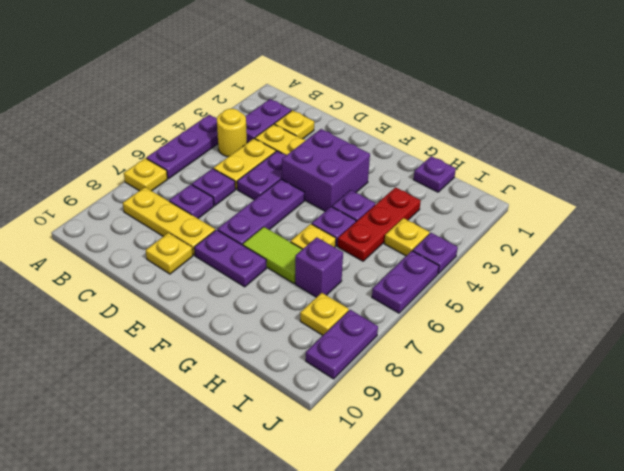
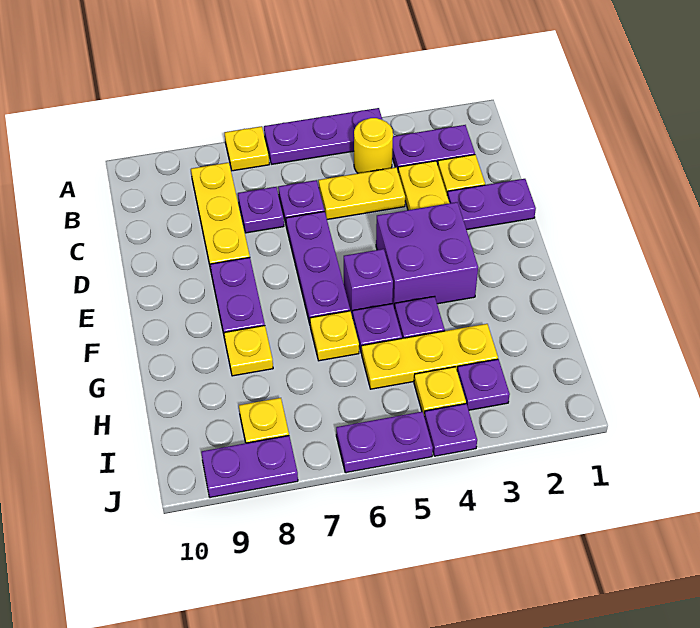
purple plate D4:D5 level 1 -> purple plate D1:D2 level 1
yellow plate D9 level 1 -> yellow plate G8 level 1
purple plate E5:E7 level 1 -> purple plate D6:F6 level 1
lime tile F7:G7 level 1 -> none
purple plate H1 level 1 -> purple plate I3 level 1
red plate H3:H5 level 1 -> yellow plate H3:H5 level 1
purple brick H7 level 1 -> purple brick F5 level 1

